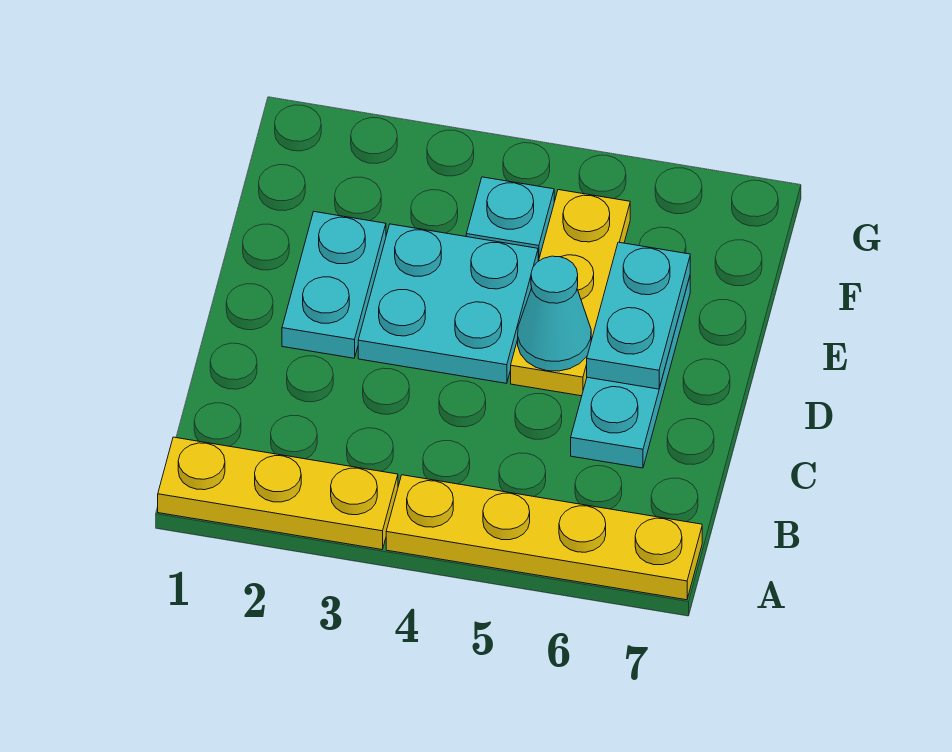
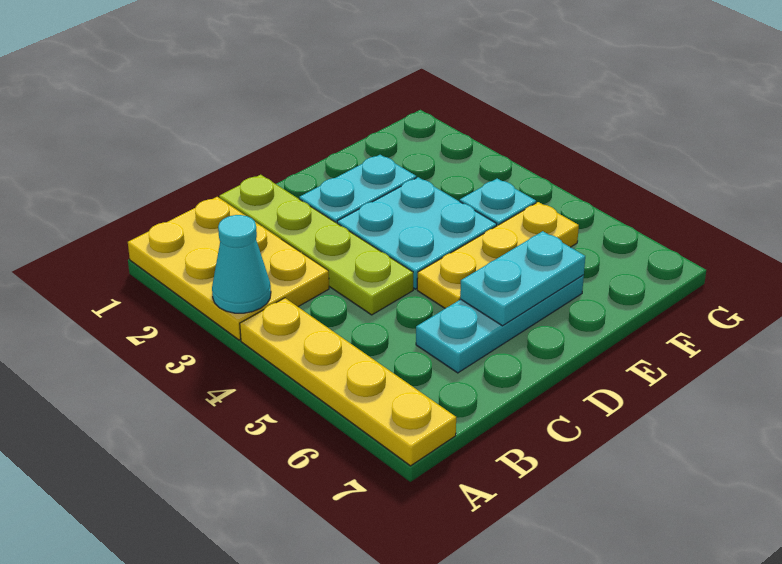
yellow plate A1:A3 level 1 -> yellow plate A1:B3 level 1
none -> lime plate C1:C4 level 1
cyan cone D5 level 2 -> cyan cone A3 level 2

